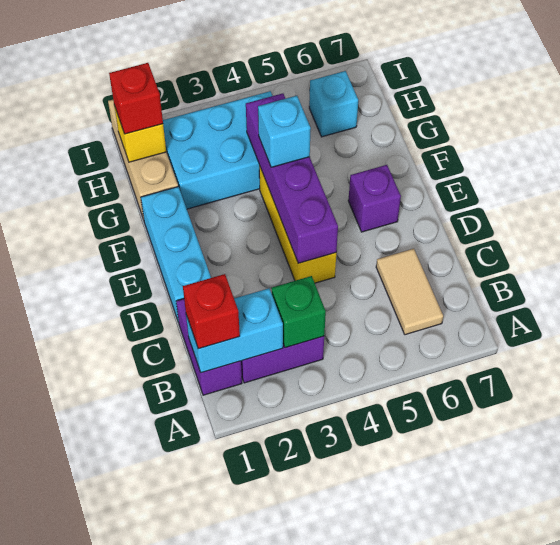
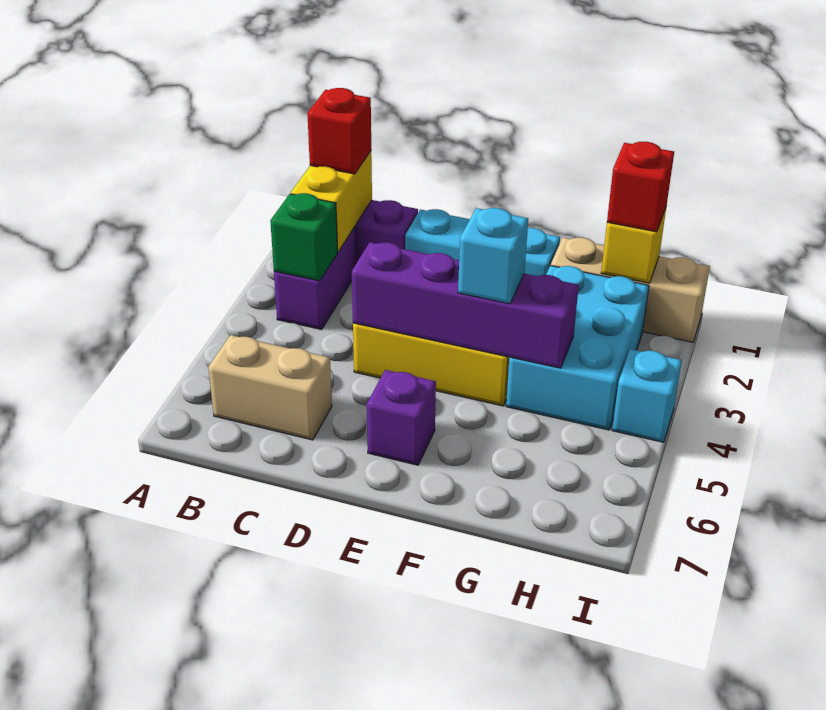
cyan brick B1:B2 level 2 -> yellow brick B1:B2 level 2
tan tile B6:C6 level 1 -> tan brick B6:C6 level 1
cyan brick H6 level 1 -> cyan brick I4 level 1

